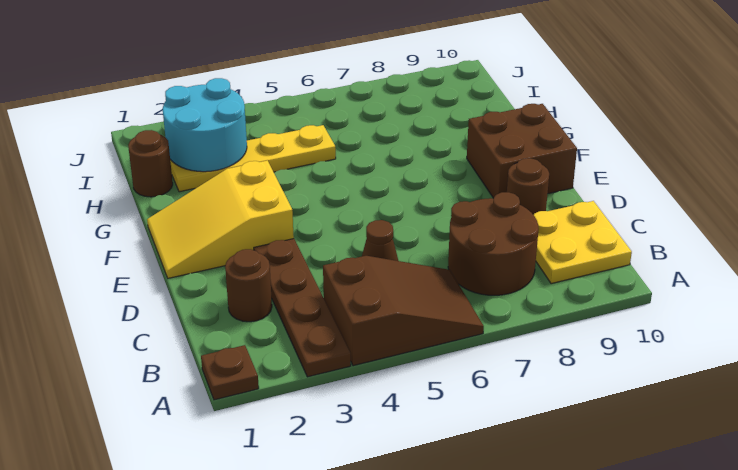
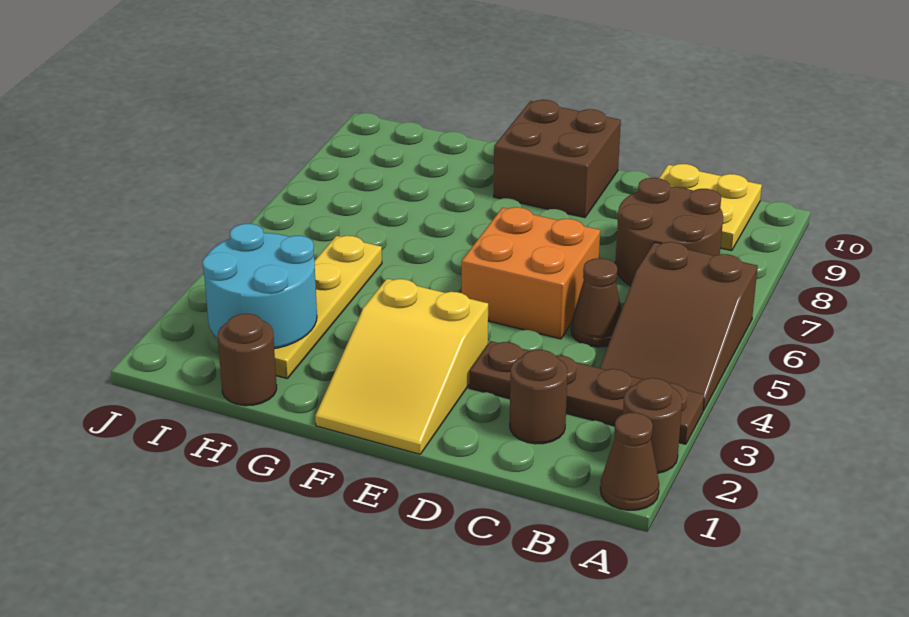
brown plate A1 level 1 -> brown cone A1 level 1
brown slope A4:B6 level 1 top 4 -> brown slope A4:B6 level 1 top 6
none -> orange brick D5:E6 level 1
brown round brick D9 level 1 -> brown round brick A2 level 1

